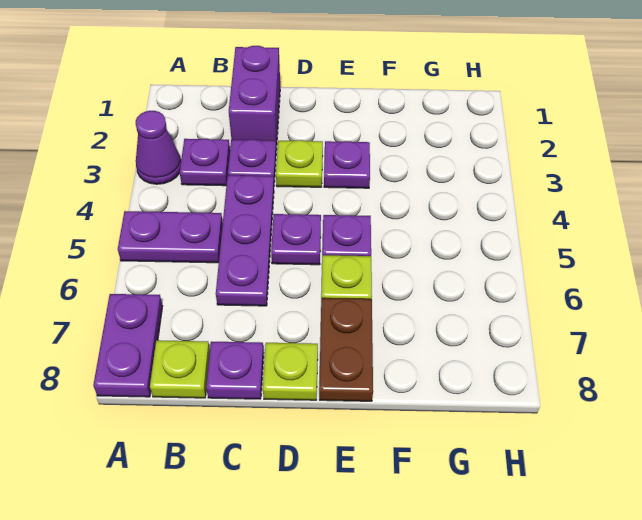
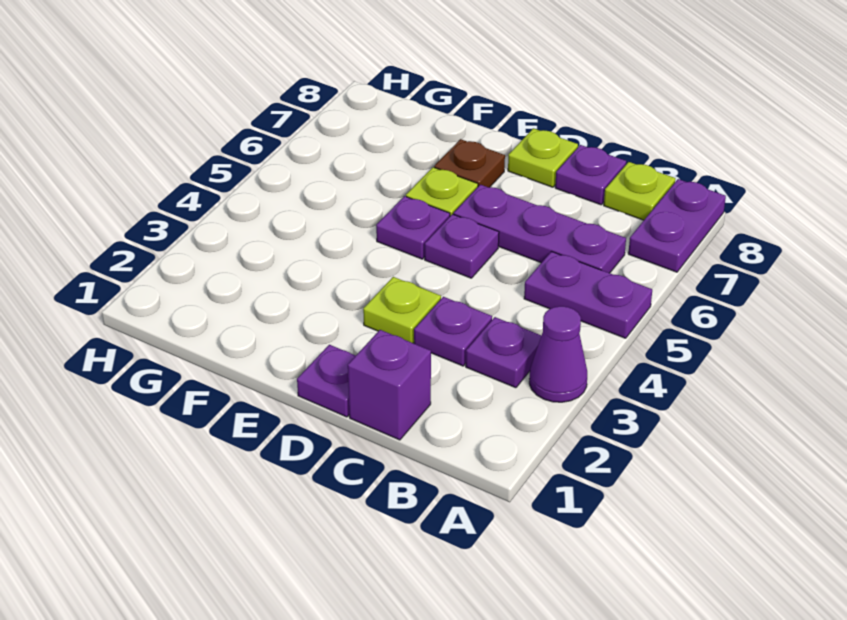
purple brick C1:C2 level 1 -> purple brick C1 level 1
purple plate C4:C6 level 1 -> purple plate B6:D6 level 1
purple plate E3 level 1 -> purple plate D1 level 1
brown plate E7:E8 level 1 -> brown plate E7 level 1

